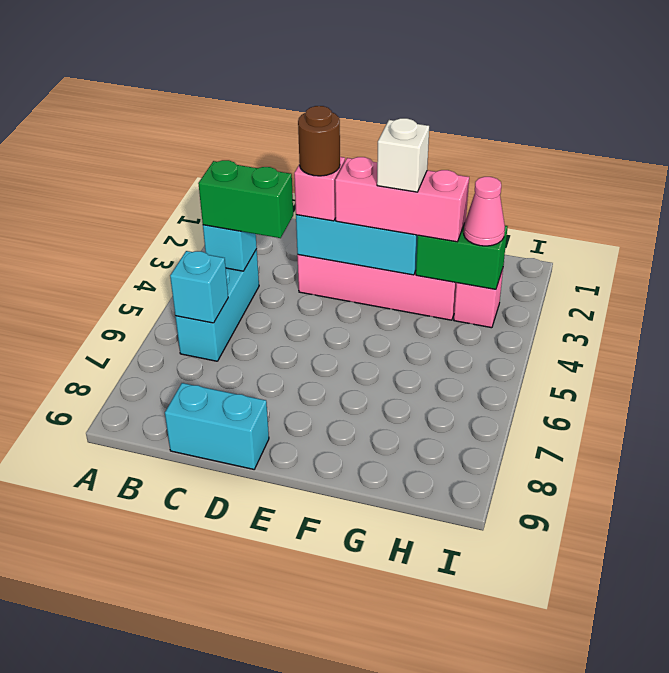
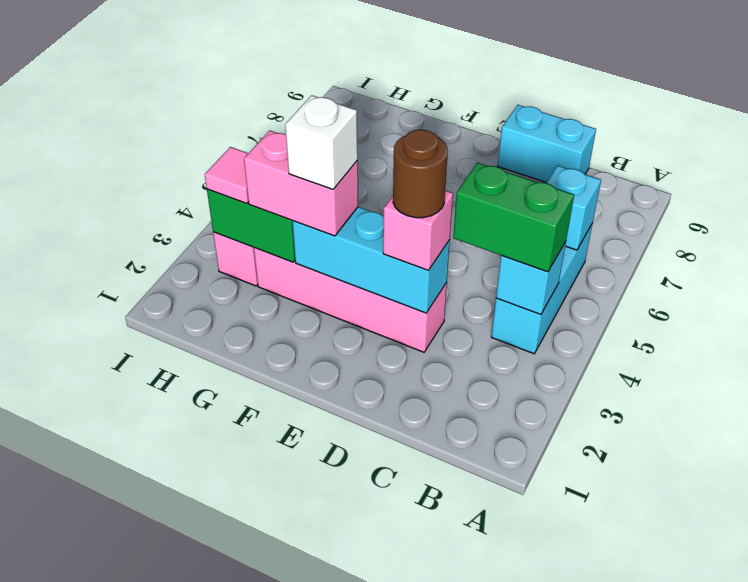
pink brick E3:G3 level 3 -> pink brick F3:G3 level 3
pink cone H3 level 3 -> pink tile H3 level 3

